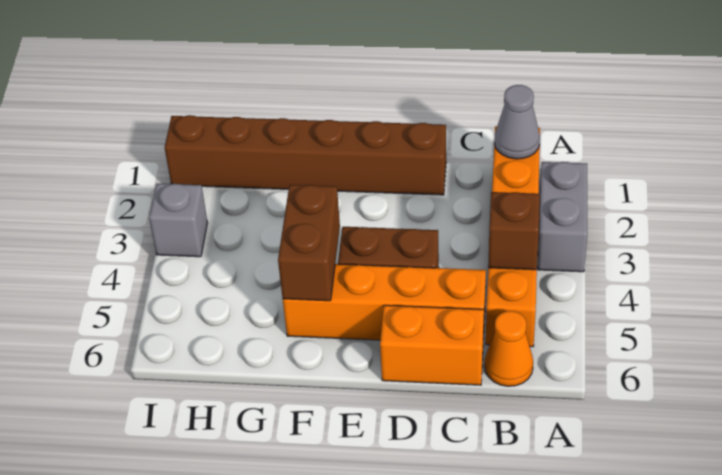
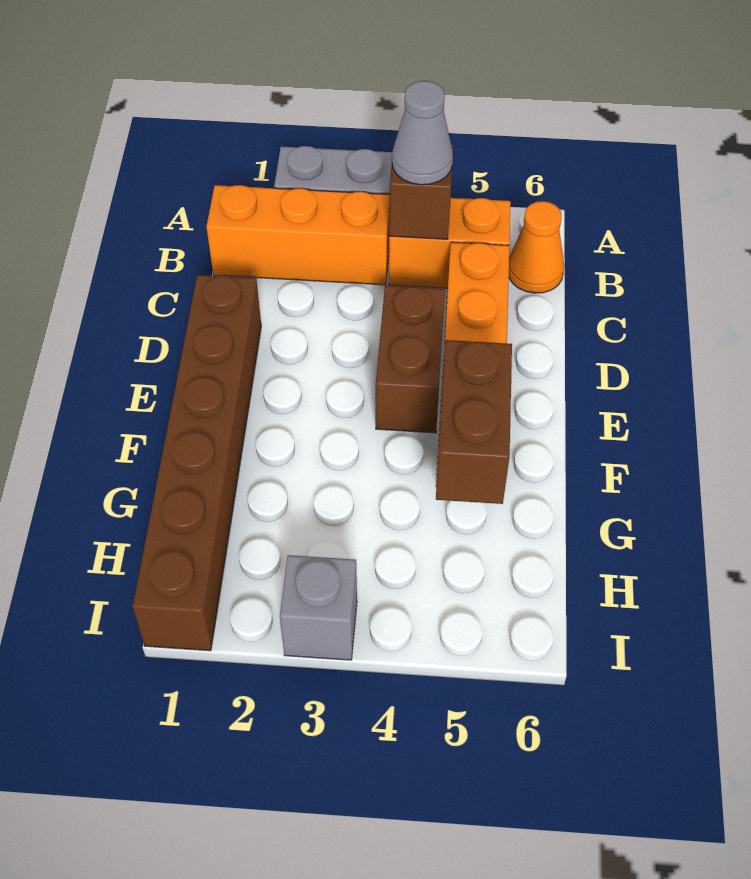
grey cone B1 level 2 -> grey cone B4 level 3
orange brick C6:D6 level 1 -> none
brown brick F4:F5 level 2 -> brown brick F5:G5 level 2

